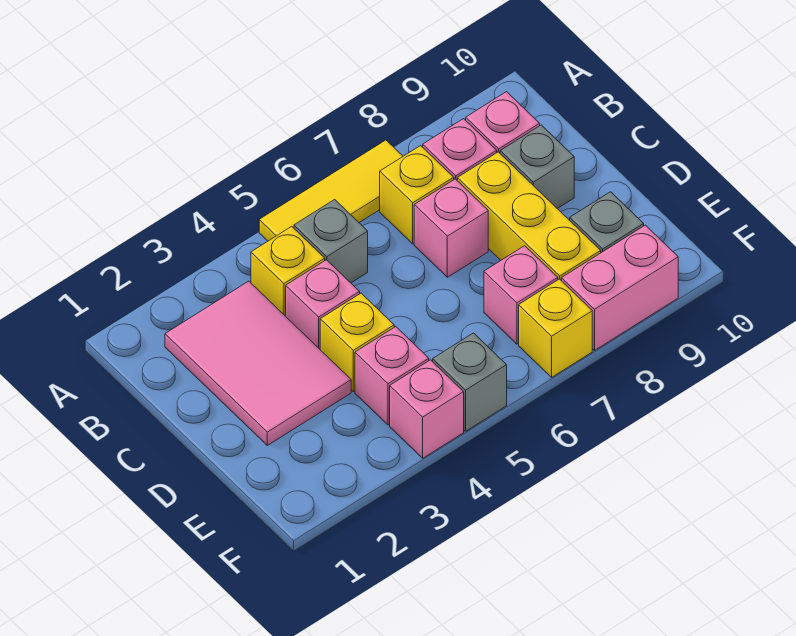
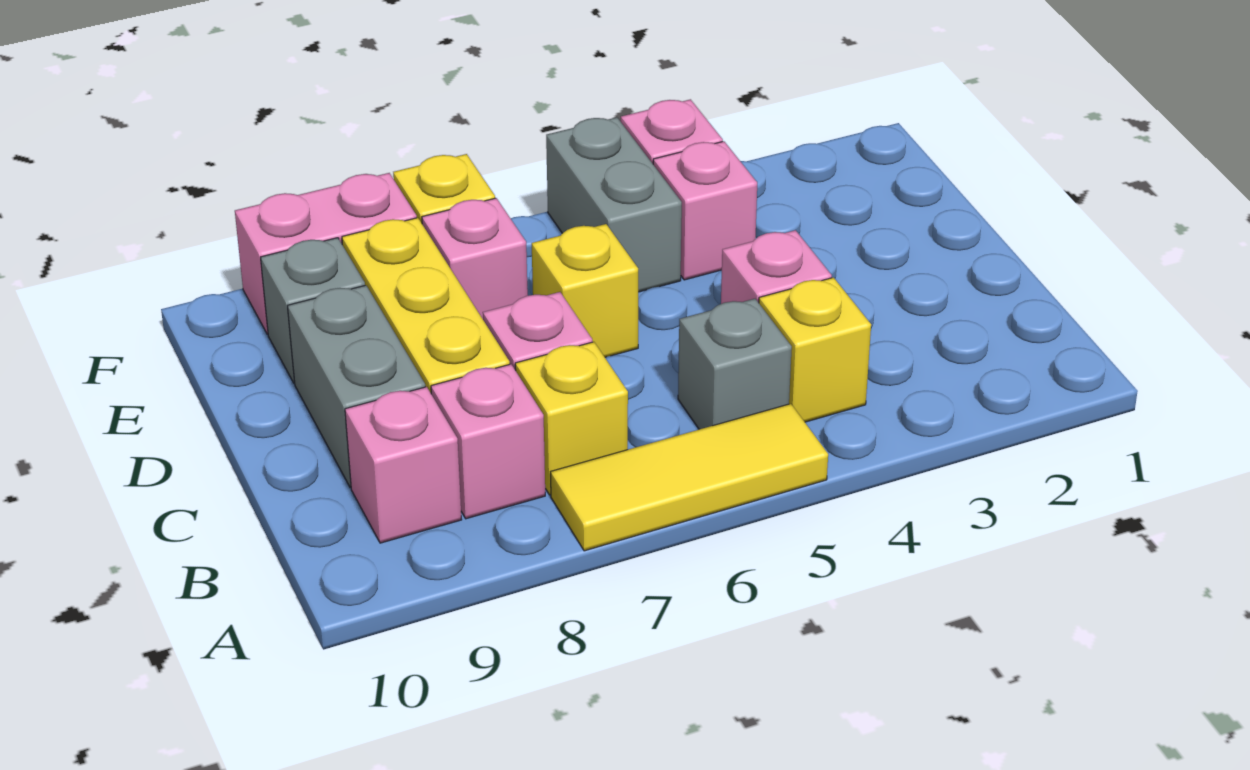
pink tile B2:D3 level 1 -> none
grey brick C9 level 1 -> grey brick C9:D9 level 1
yellow brick D4 level 1 -> yellow brick D6 level 1
grey brick F5 level 1 -> grey brick E5:F5 level 1

